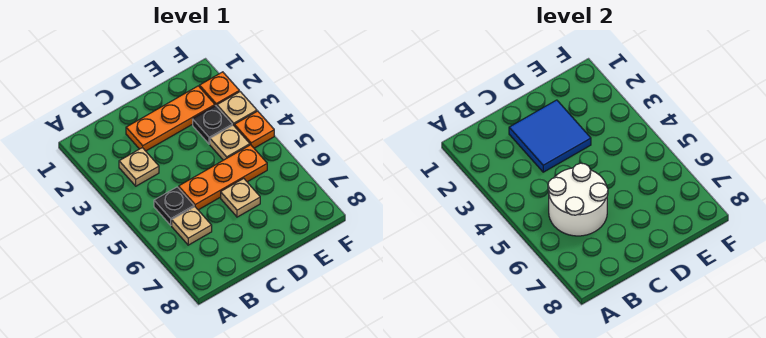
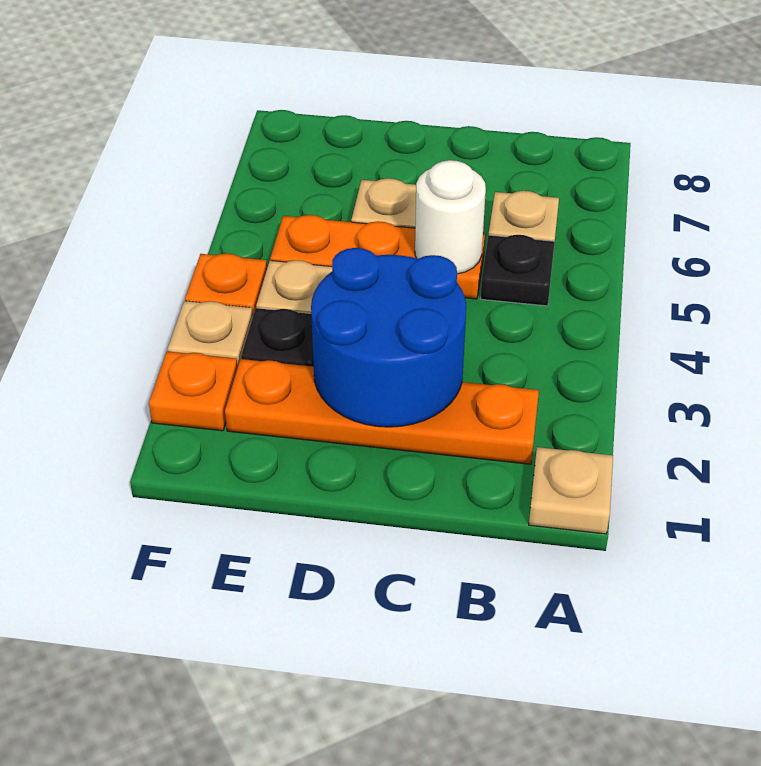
tan plate B3 level 1 -> tan plate A1 level 1
white round brick B5:C6 level 2 -> white round brick C5 level 2
orange plate C2:E2 level 1 -> orange plate B2:E2 level 1
blue tile C2:D3 level 2 -> blue round brick C2:D3 level 2

